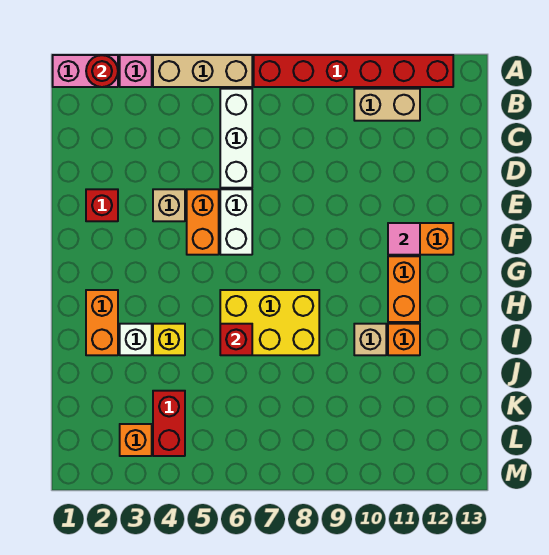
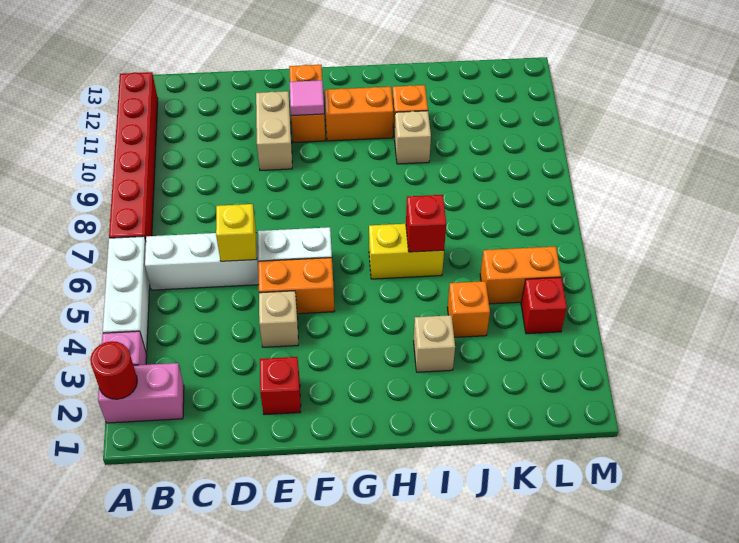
pink brick A1:A2 level 1 -> pink brick A2:B2 level 1
tan brick A4:A6 level 1 -> white brick A4:A6 level 1
tan brick B10:B11 level 1 -> tan brick E10:E11 level 1
orange brick H2:I2 level 1 -> orange brick K5:L5 level 1
yellow brick H6:I8 level 1 -> yellow brick H6:I6 level 1
white brick I3 level 1 -> tan brick I3 level 1
yellow brick I4 level 1 -> yellow brick D6 level 2
red brick K4:L4 level 1 -> red brick L4 level 1
orange brick L3 level 1 -> orange brick J4 level 1

